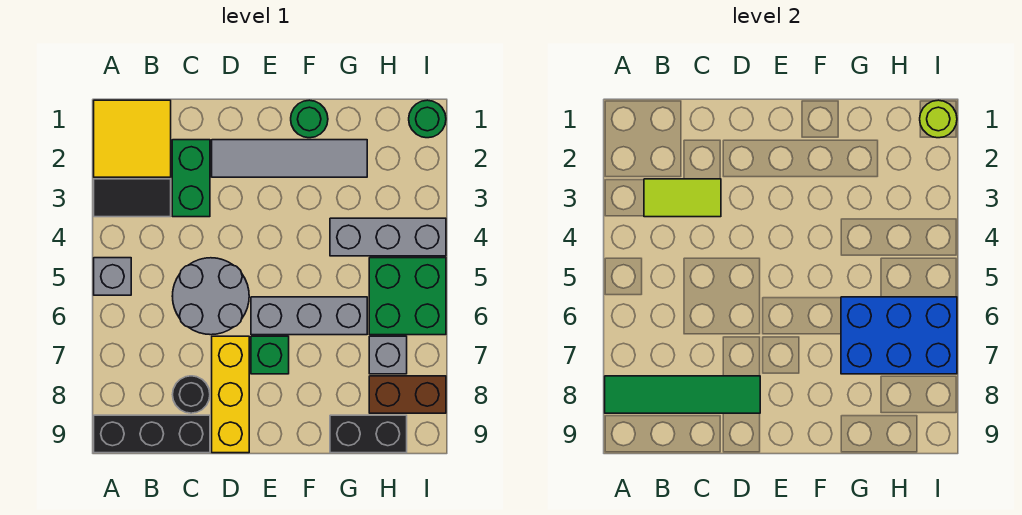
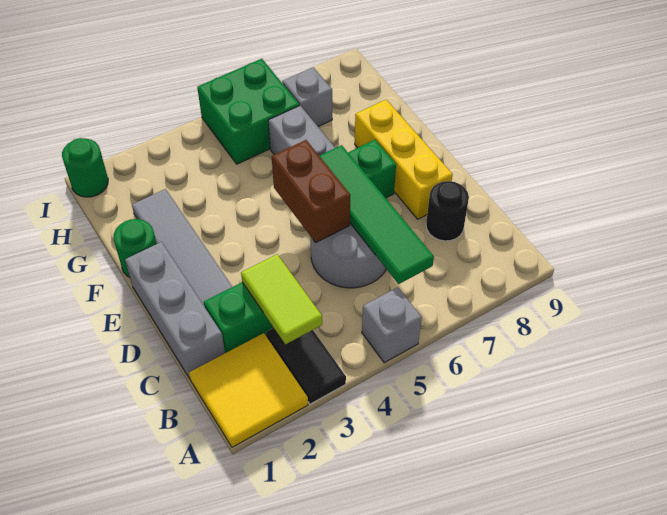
green tile A8:D8 level 2 -> green tile B6:E6 level 2
black brick A9:C9 level 1 -> none
yellow brick D7:D9 level 1 -> yellow brick D8:F8 level 1
grey brick G4:I4 level 1 -> grey brick C1:E1 level 1
blue brick G6:I7 level 2 -> none
black brick G9:H9 level 1 -> none
brown brick H8:I8 level 1 -> brown brick D5:E5 level 2
lime round brick I1 level 2 -> none

